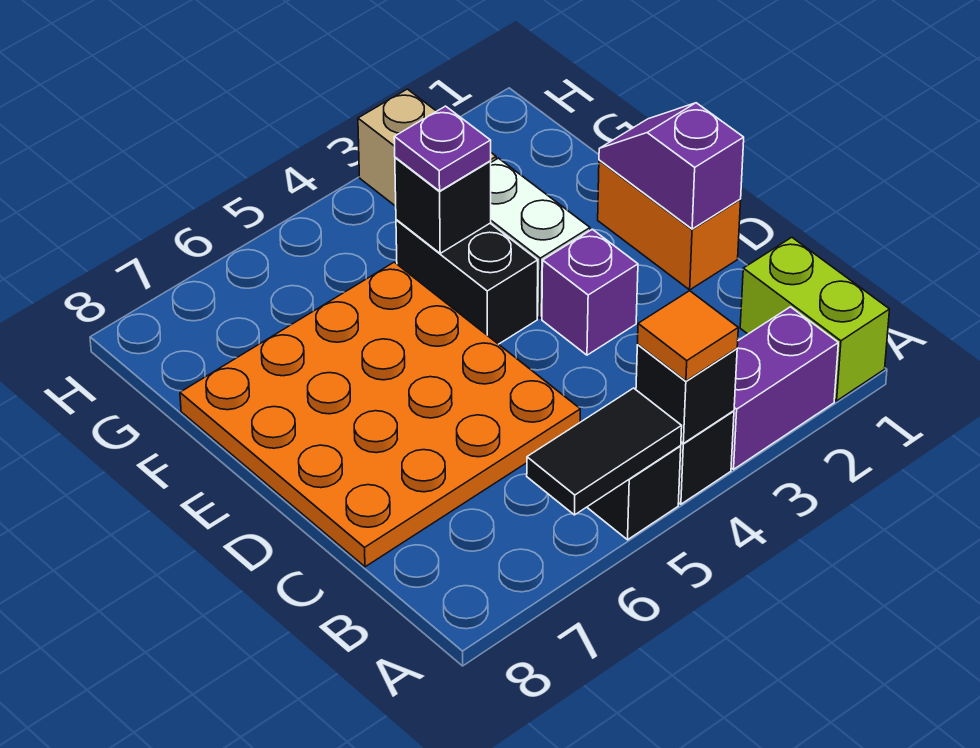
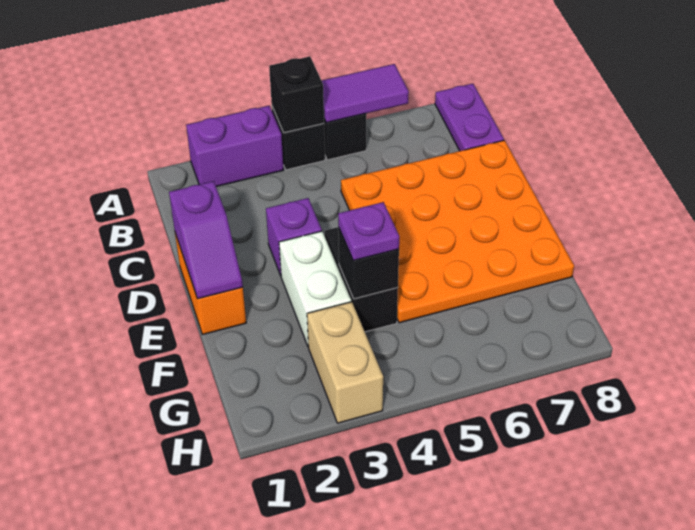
lime brick A1:B1 level 1 -> none
orange tile A4 level 3 -> none
black tile A5:A6 level 2 -> purple tile A5:A6 level 2
none -> purple plate A8:B8 level 1

